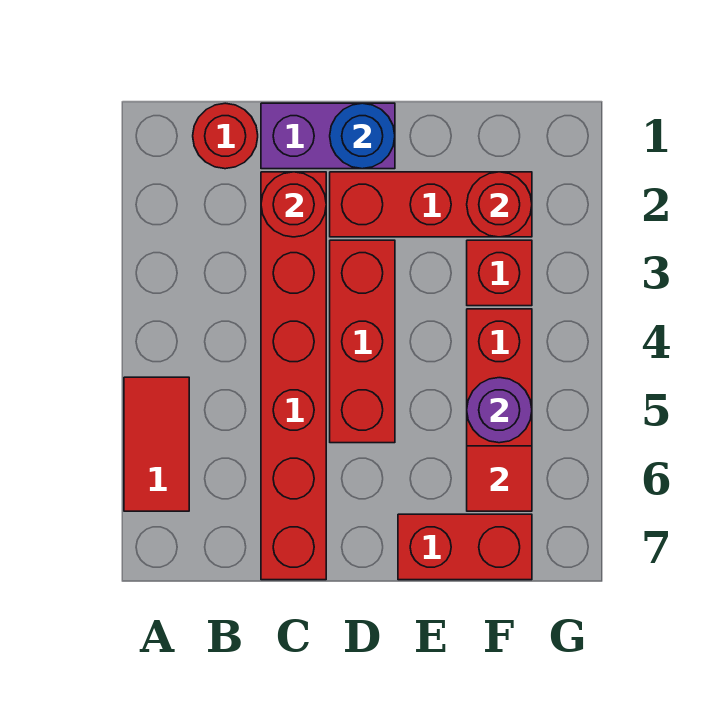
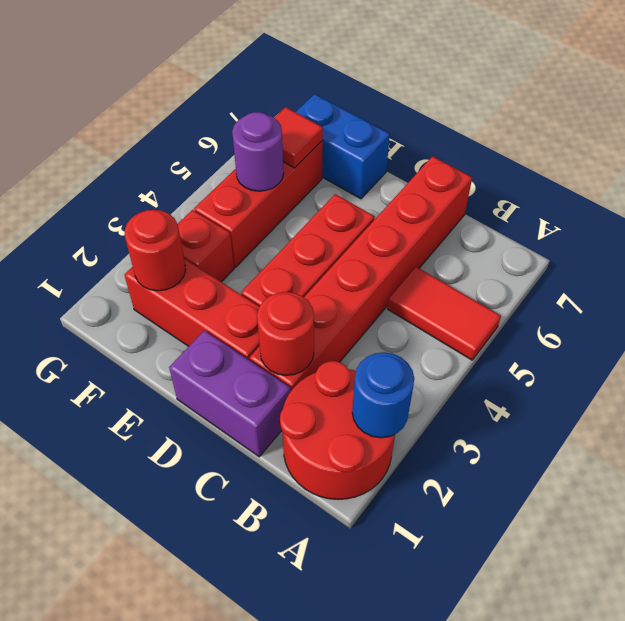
red tile A5:A6 level 1 -> red tile A5:B5 level 1
red round brick B1 level 1 -> red round brick A1:B2 level 1
blue round brick D1 level 2 -> blue round brick A2 level 2
red brick E7:F7 level 1 -> blue brick E7:F7 level 1

